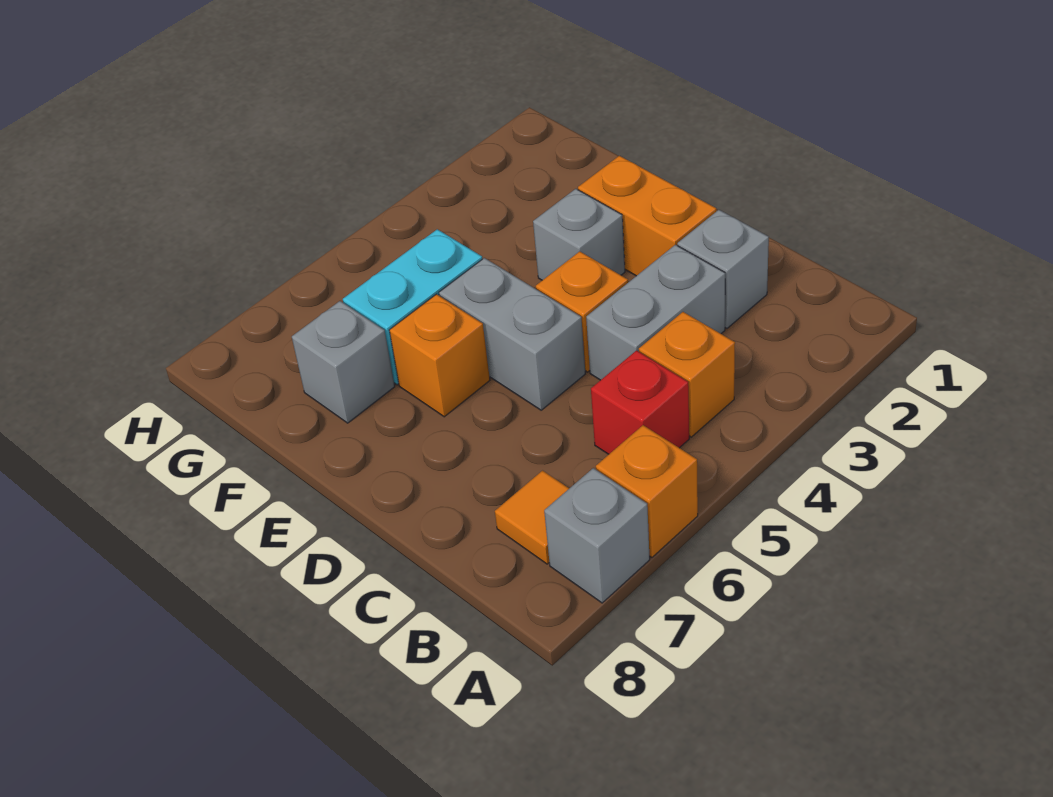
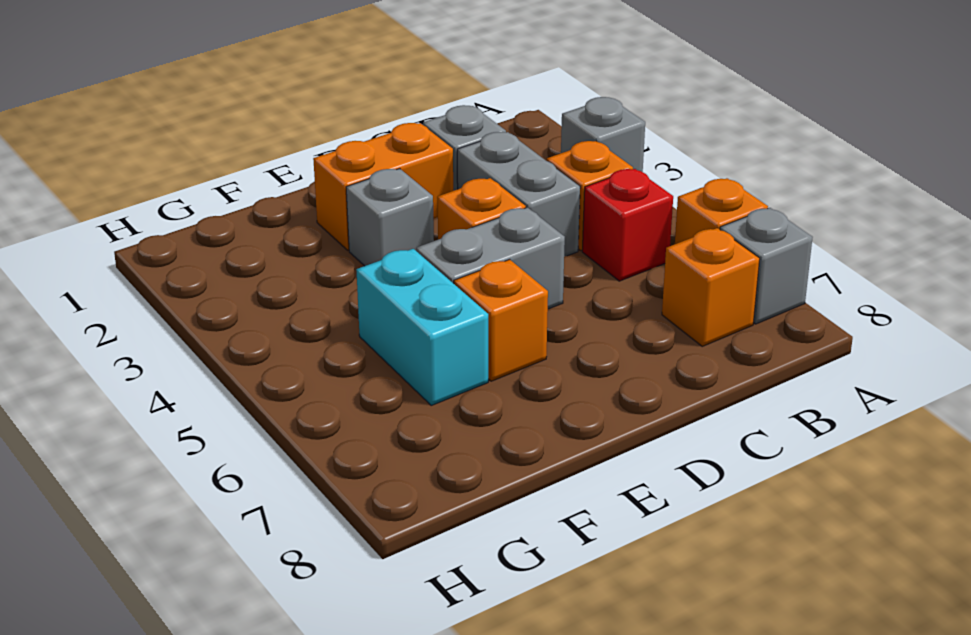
orange tile B7 level 1 -> orange brick B7 level 1
grey brick F7 level 1 -> grey brick A3 level 1

